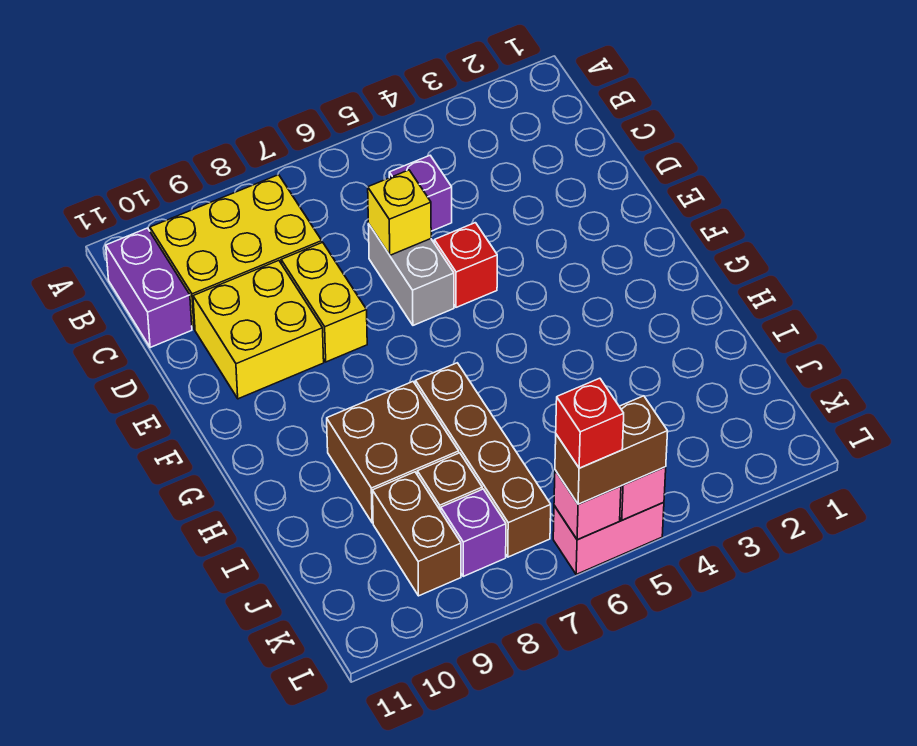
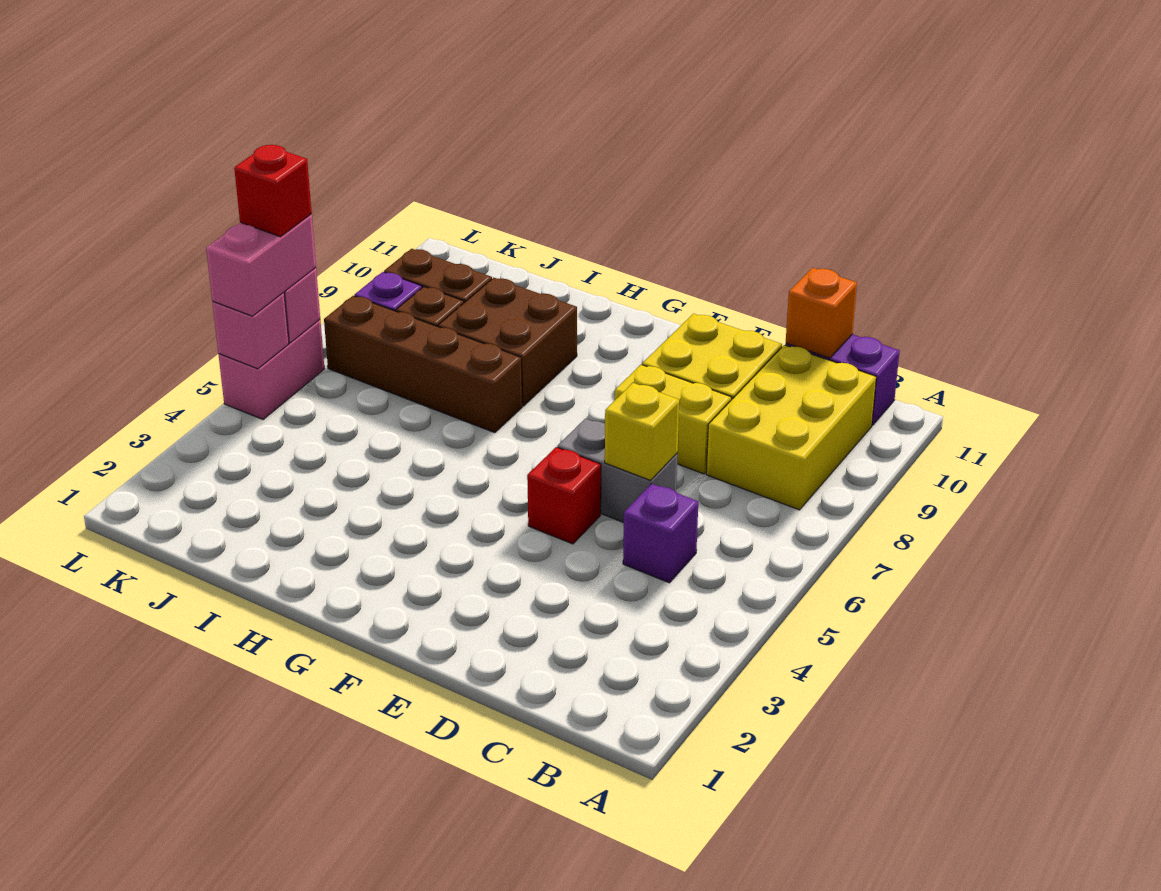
none -> orange brick C11 level 2
brown brick L5:L6 level 3 -> pink brick L5:L6 level 3

